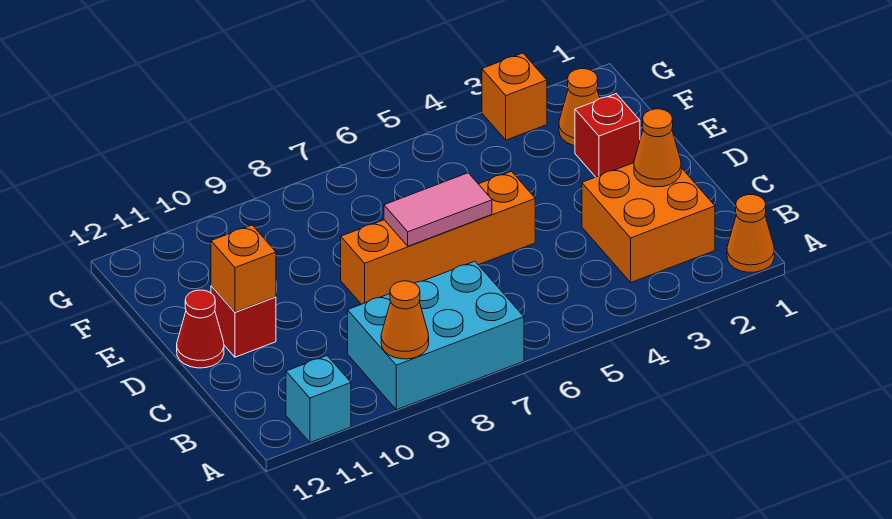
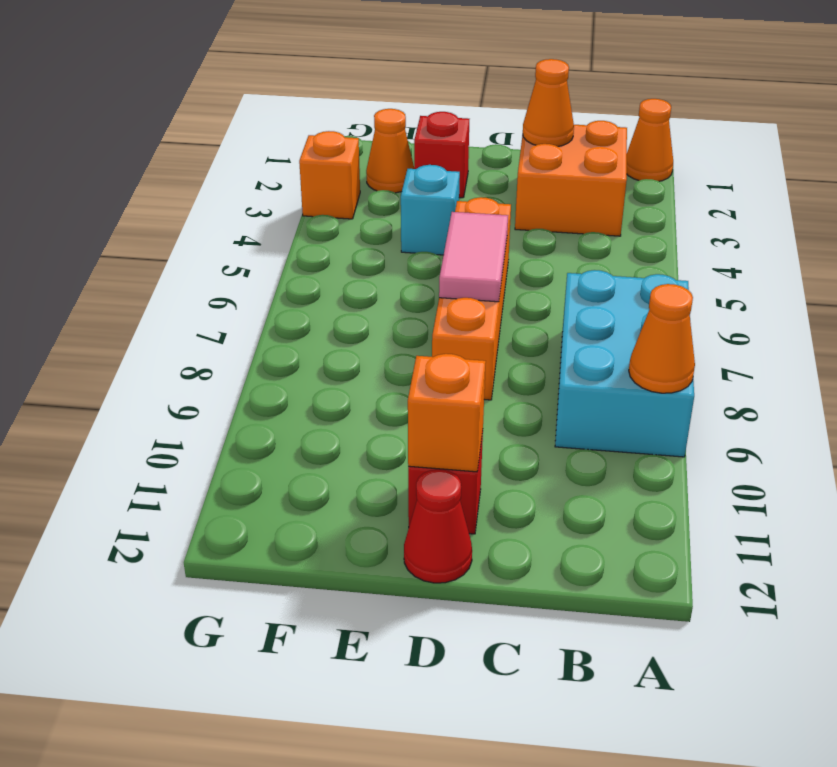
cyan brick A11 level 1 -> cyan brick E4 level 1

